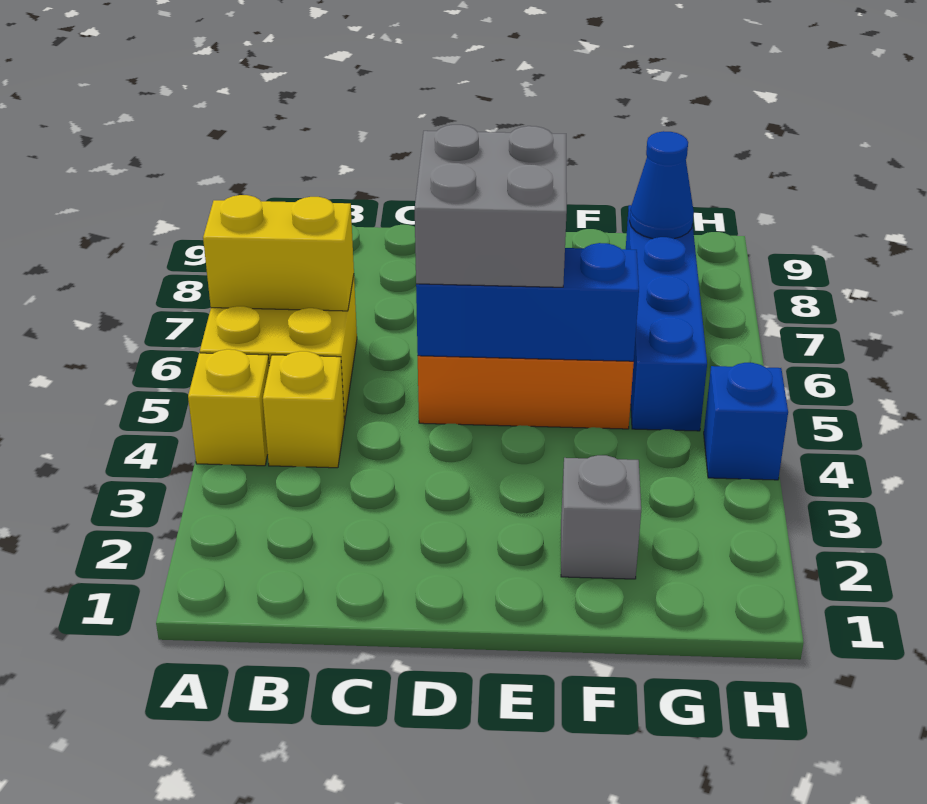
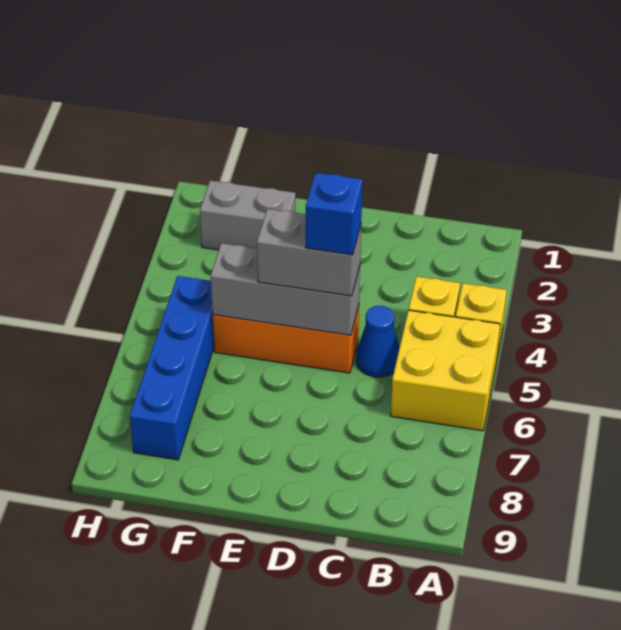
yellow brick A6:B6 level 2 -> none
blue brick D5:F5 level 2 -> grey brick D5:F5 level 2
grey brick D5:E6 level 3 -> grey brick D5:E5 level 3
grey brick F2 level 1 -> grey brick F2:G2 level 1
blue cone G8 level 2 -> blue cone C5 level 1
blue brick H4 level 1 -> blue brick D5 level 4

